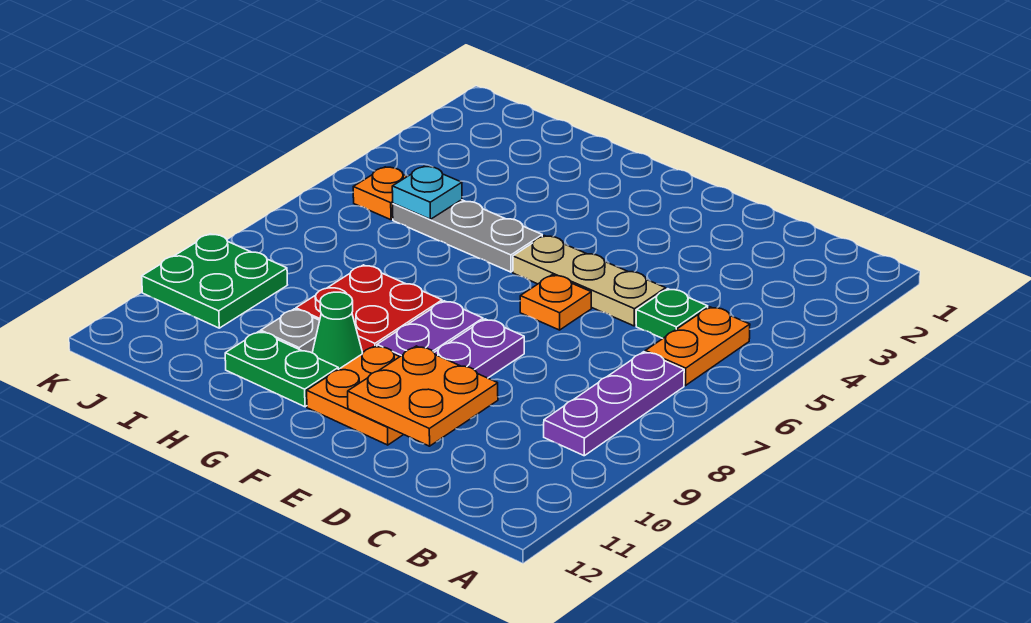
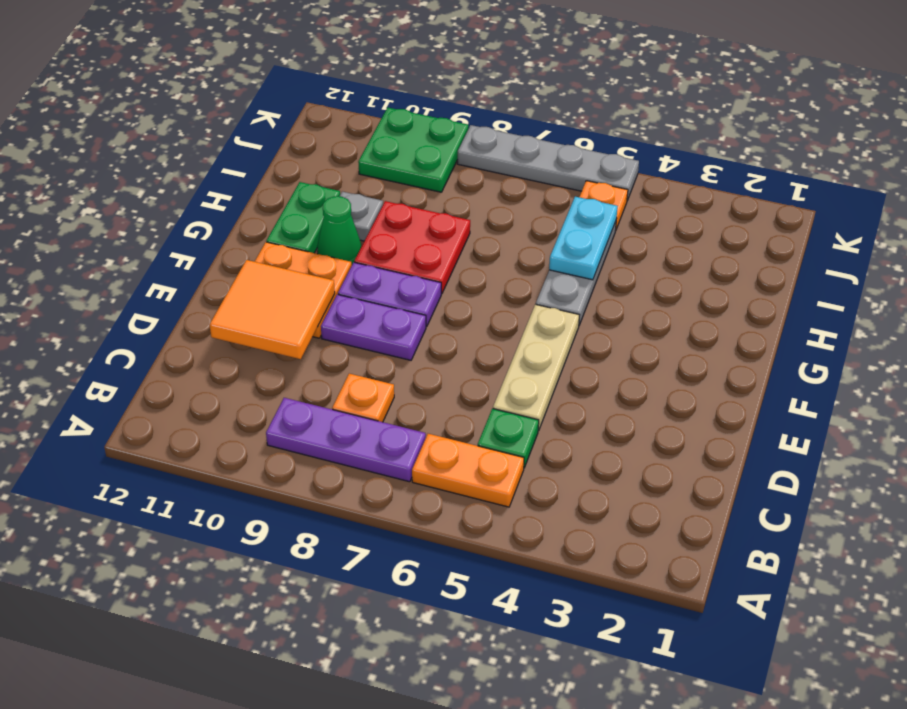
orange plate D10:E11 level 2 -> orange tile D10:E11 level 2
orange plate E6 level 1 -> orange plate C8 level 1
cyan plate I5 level 2 -> cyan plate H5:I5 level 2
none -> grey plate K5:K8 level 1

